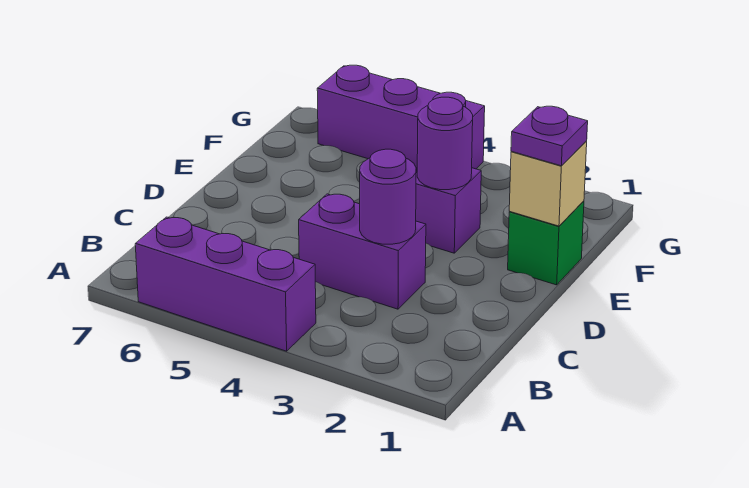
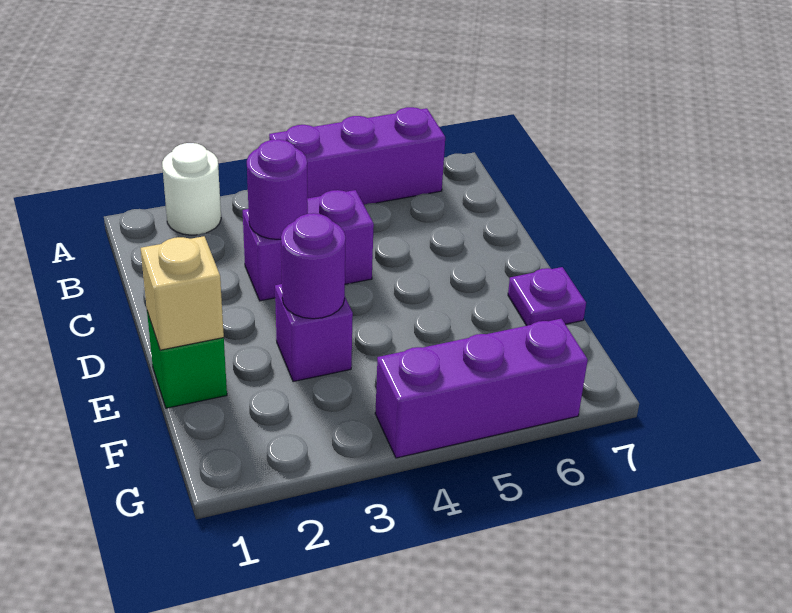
none -> white round brick A2 level 1
purple plate E1 level 3 -> purple plate E7 level 1

